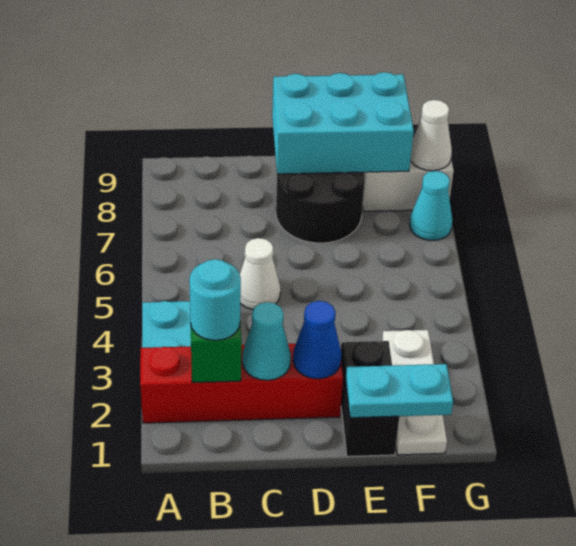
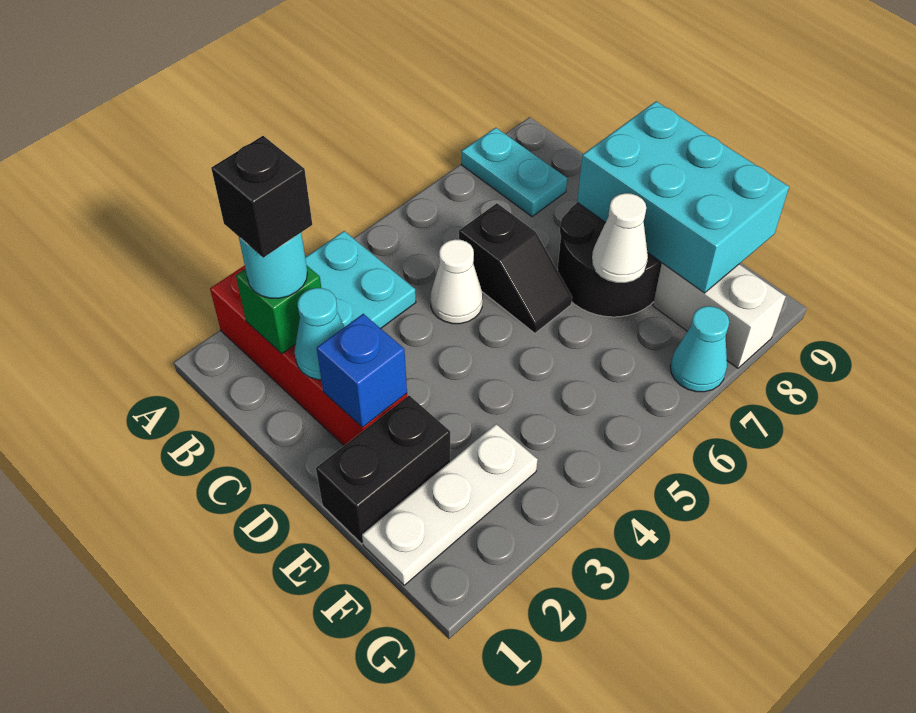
none -> black brick B2 level 4
none -> black slope C6:D6 level 1 top C
blue cone D2 level 2 -> blue brick D2 level 2
cyan plate E1:F1 level 2 -> cyan plate A8:B8 level 1
white cone G8 level 2 -> white cone E7 level 2

